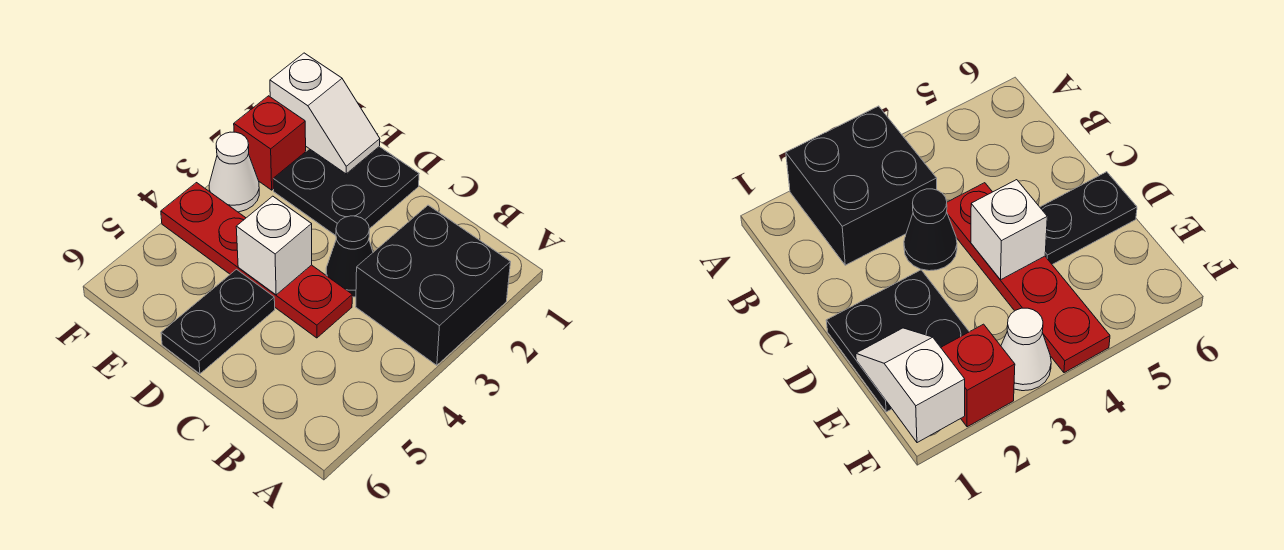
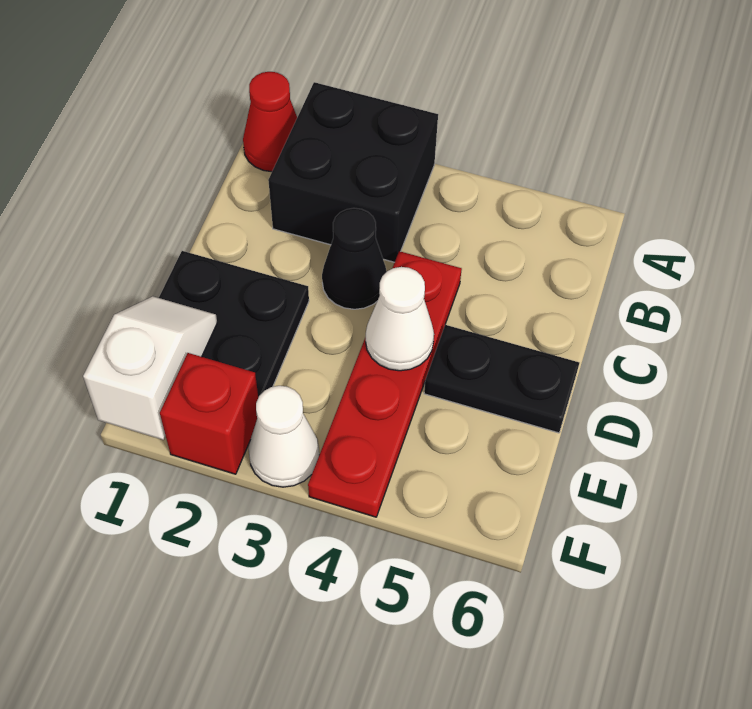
none -> red cone A1 level 1
white brick D4 level 2 -> white cone D4 level 2

